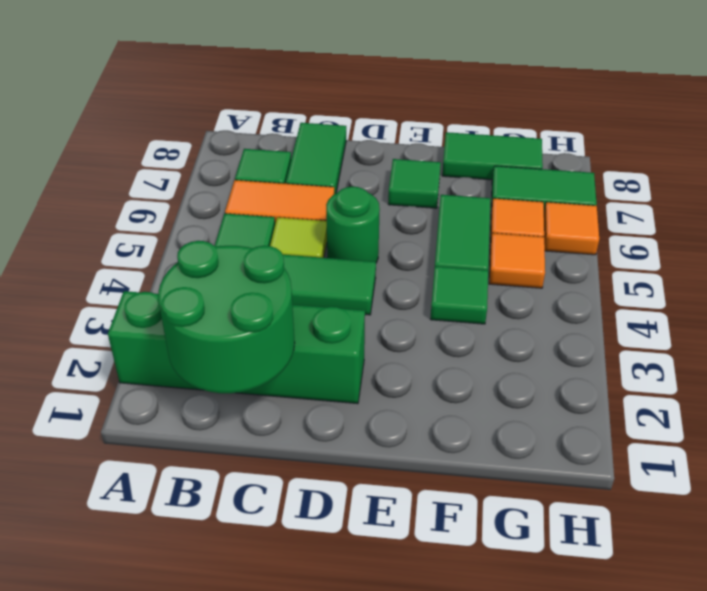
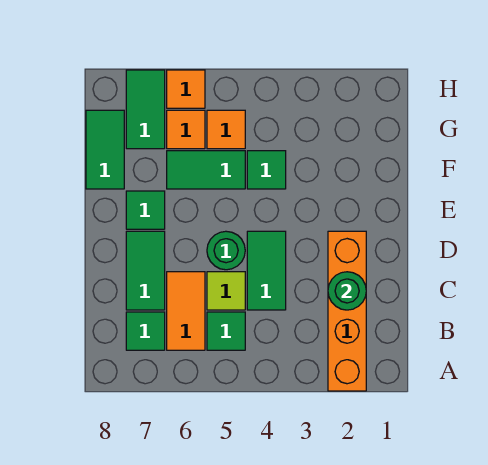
green brick A2:D2 level 1 -> orange brick A2:D2 level 1
green round brick B1:C2 level 2 -> green round brick C2 level 2
green tile C7:C8 level 1 -> green tile C7:D7 level 1

